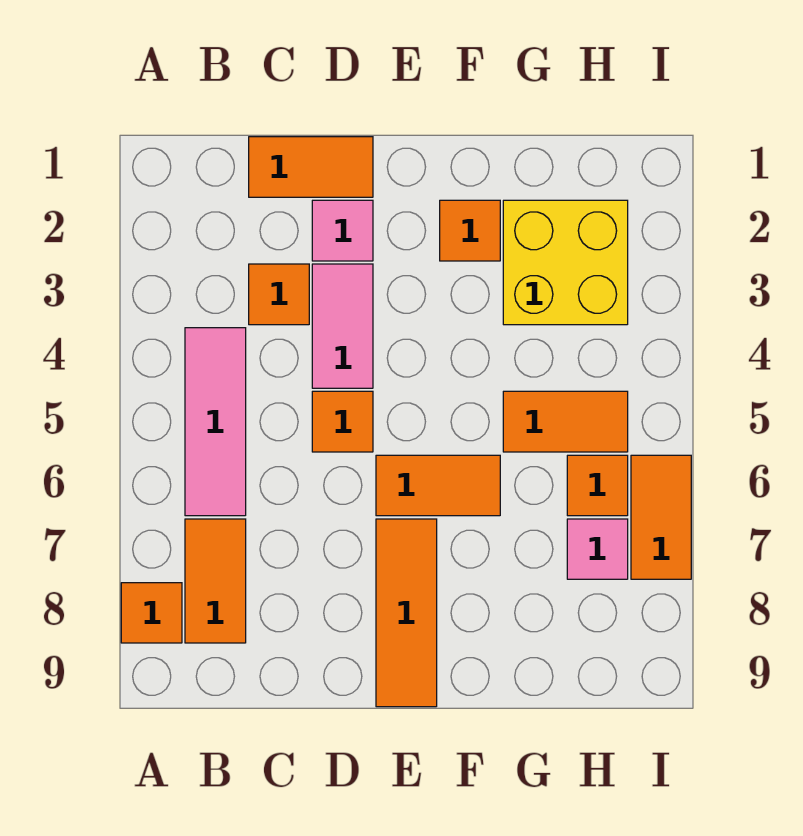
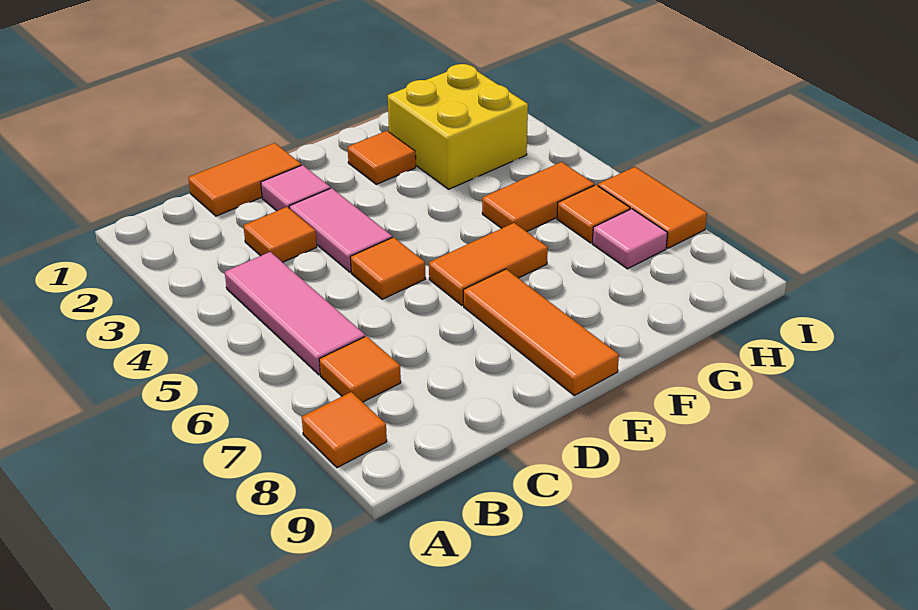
orange tile B7:B8 level 1 -> orange tile B7 level 1

